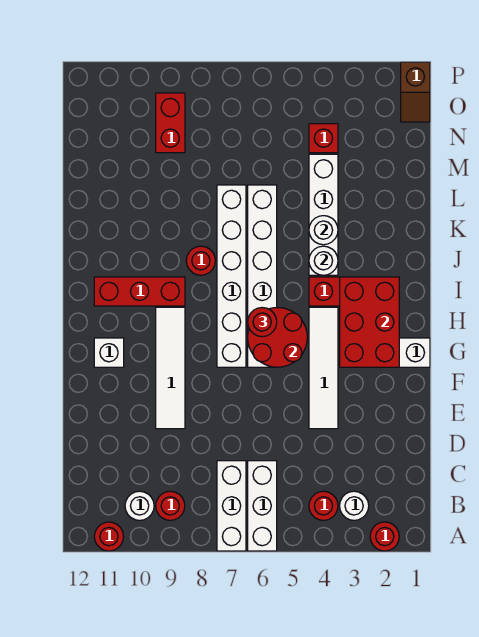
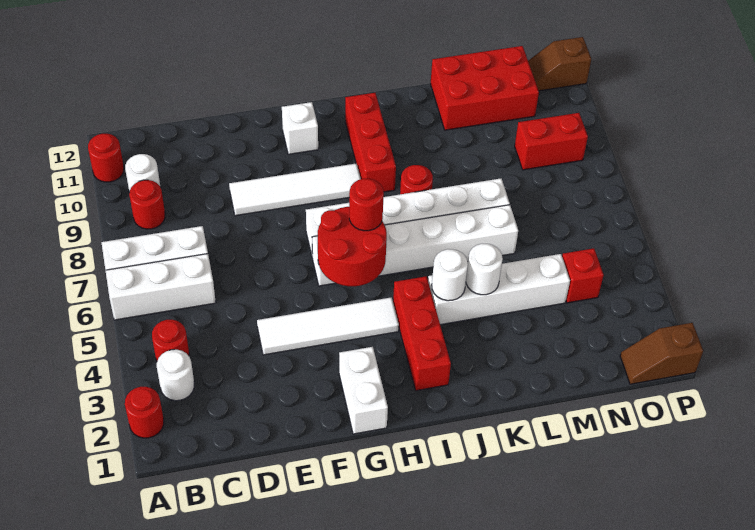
red brick G2:I3 level 2 -> red brick L11:N12 level 1
none -> brown slope O12:P12 level 1 top P

